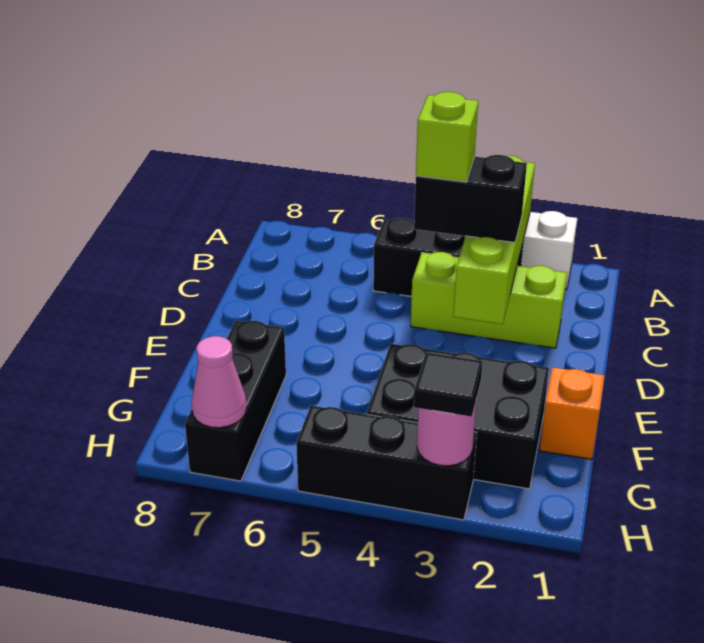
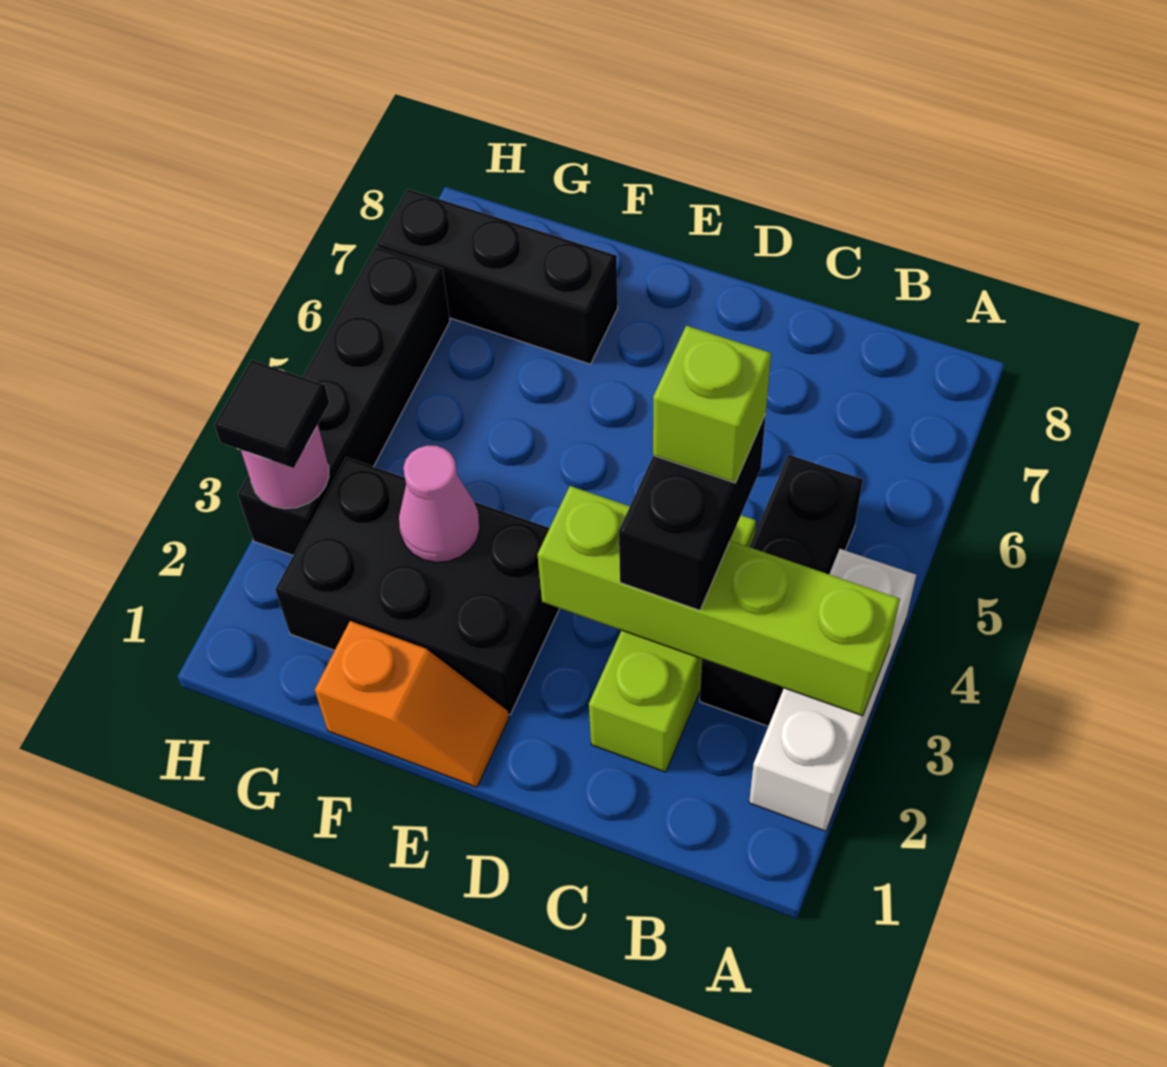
black brick F2:G4 level 1 -> black brick E2:G3 level 1
black brick H3:H5 level 1 -> black brick H3:H6 level 1
pink cone H7 level 2 -> pink cone F3 level 2

